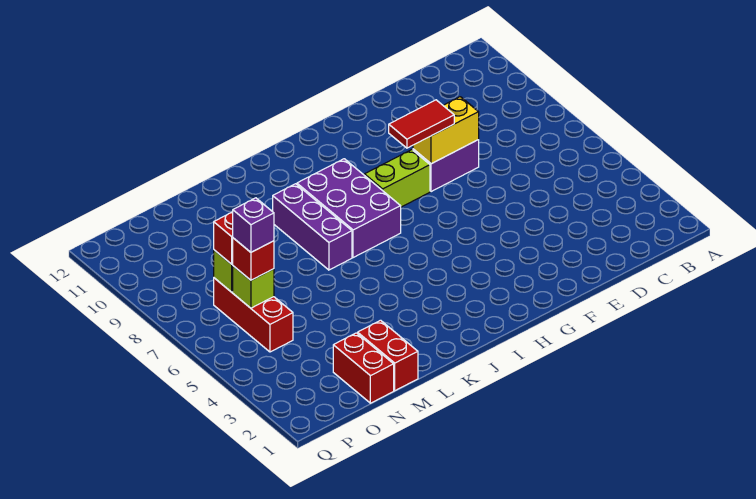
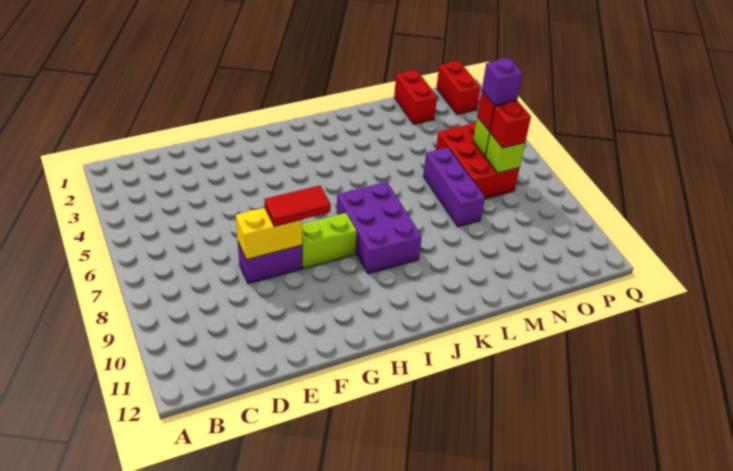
purple brick K7:K9 level 1 -> purple brick M6:M8 level 1
red brick M1:M2 level 1 -> red brick P1:P2 level 1
red brick O5:O7 level 1 -> red brick N5:O7 level 1

